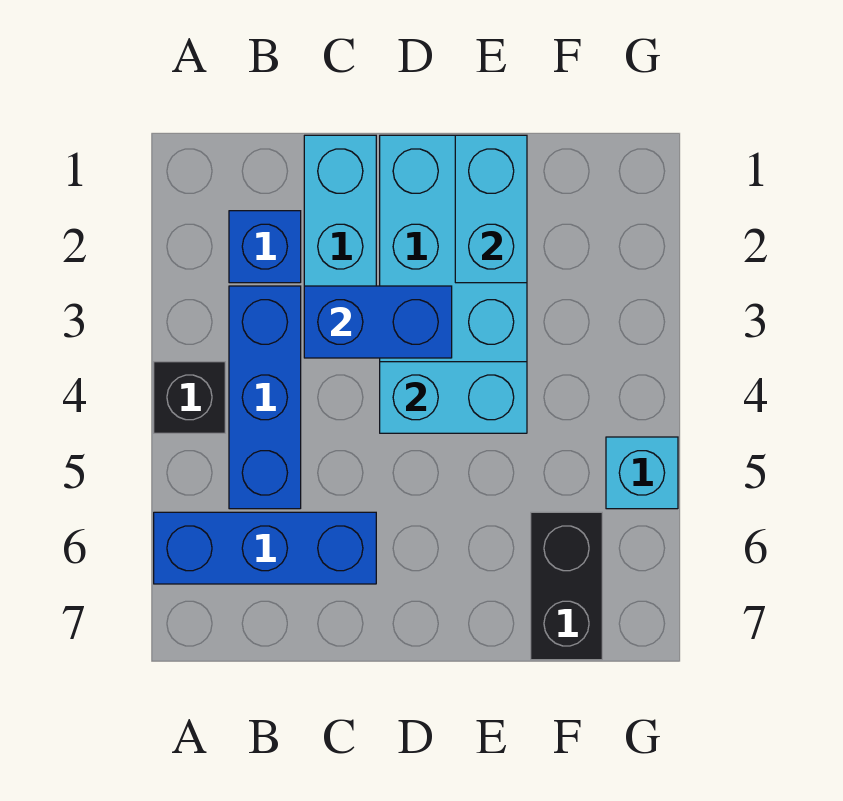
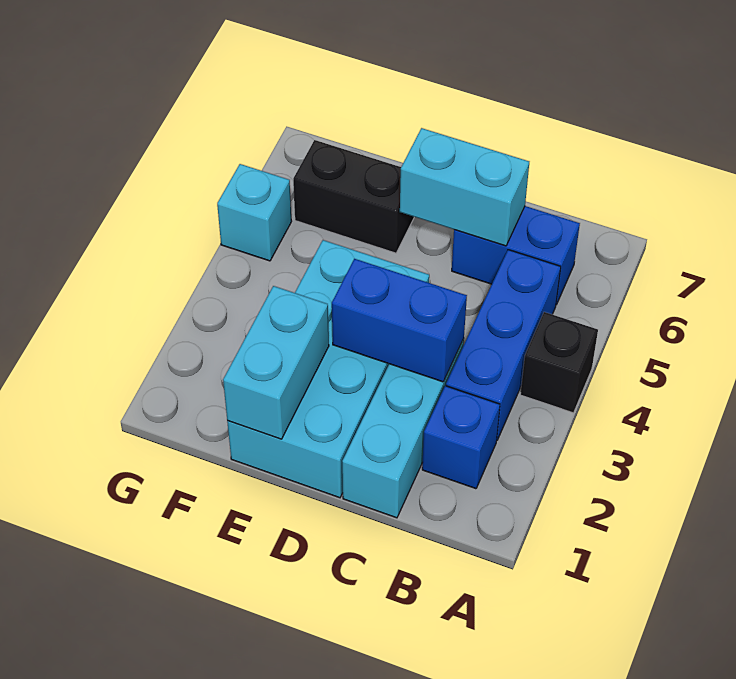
blue brick A6:C6 level 1 -> blue brick B6:C6 level 1
cyan brick D4:E4 level 2 -> cyan brick C6:D6 level 2
black brick F6:F7 level 1 -> black brick E6:F6 level 1

